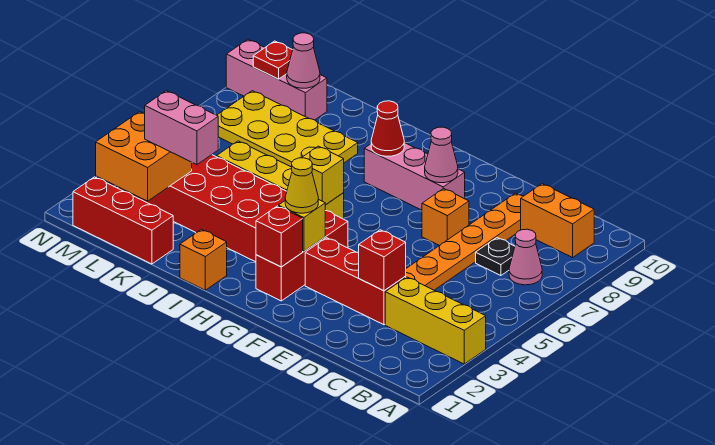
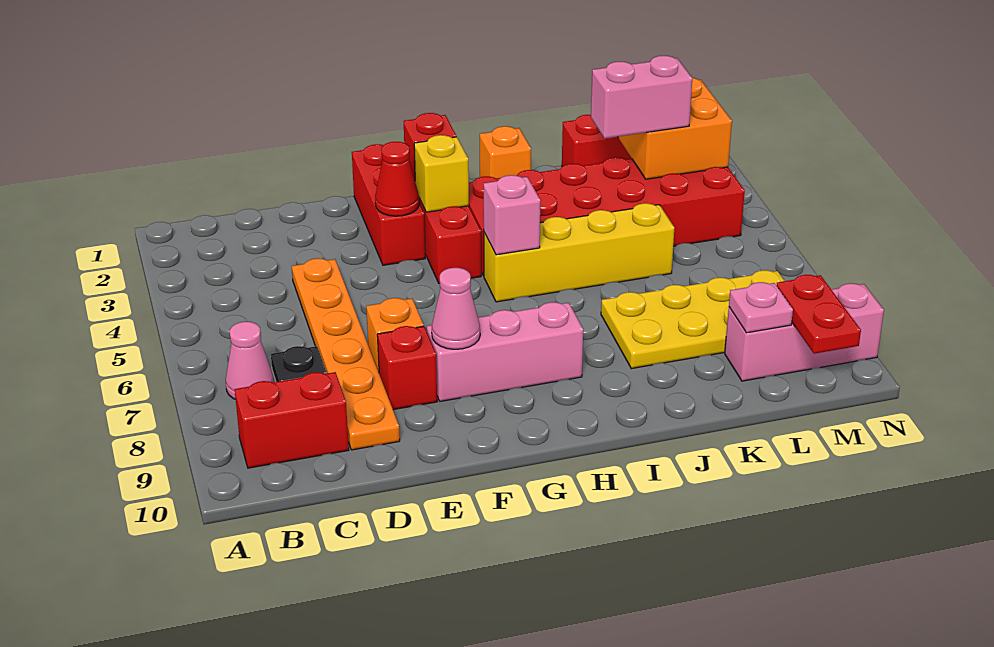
yellow brick A3:C3 level 1 -> none
orange brick B9:C9 level 1 -> red brick B9:C9 level 1
red brick D3:F3 level 1 -> red brick F1:F3 level 1
red brick D3 level 2 -> red brick E8 level 1
yellow cone G3 level 3 -> none
yellow brick H5 level 2 -> pink brick H5 level 2
red cone H8 level 2 -> red cone F3 level 2
pink cone L9 level 2 -> pink plate L9 level 2
red plate M9 level 2 -> red plate M9:M10 level 2

